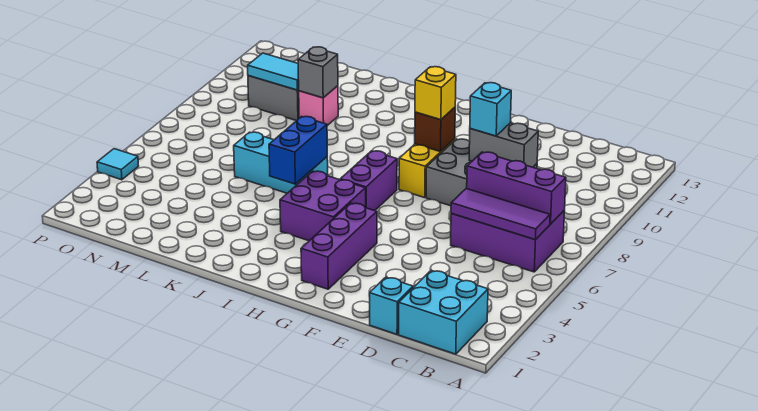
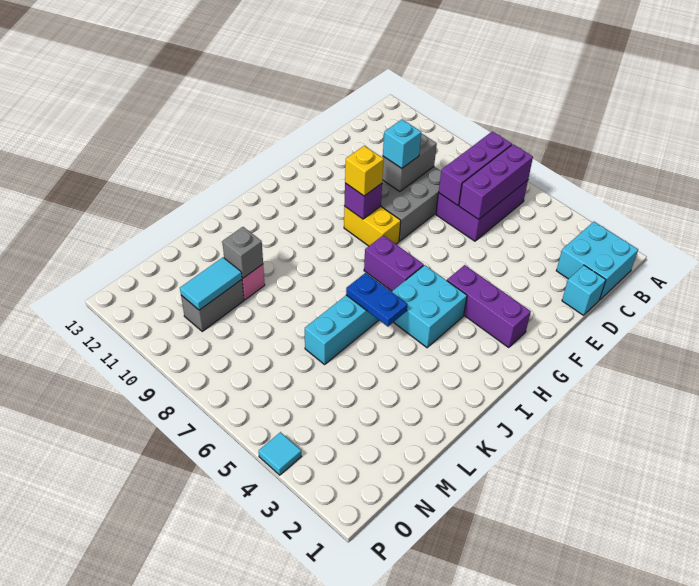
purple tile B6:D6 level 2 -> purple brick B6:D6 level 2
brown brick G9 level 2 -> purple brick G9 level 2
purple brick H4:I5 level 1 -> cyan brick H4:I5 level 1
blue brick J5:J6 level 2 -> blue plate J5:J6 level 2

